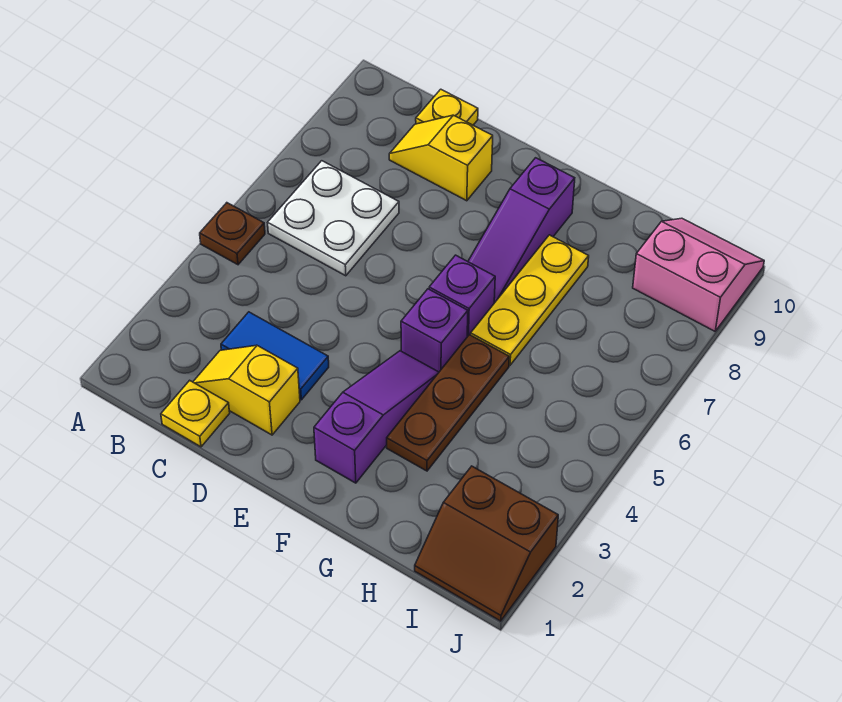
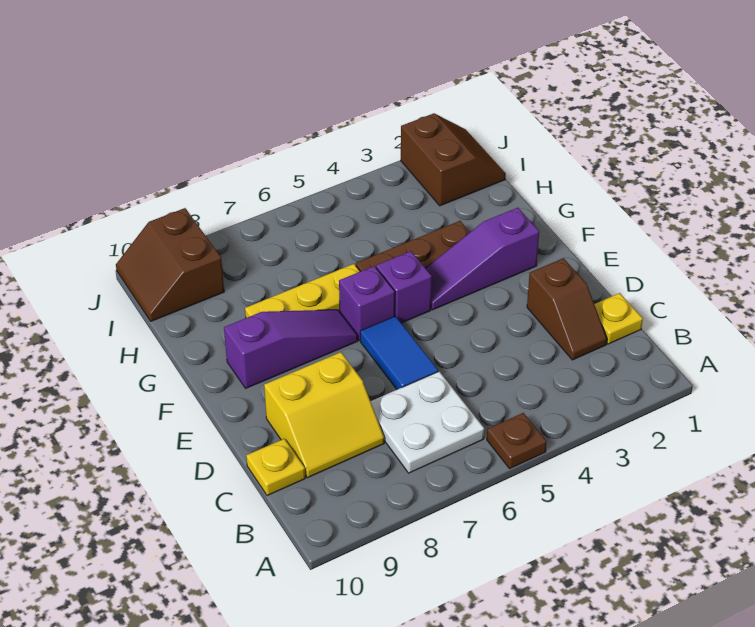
yellow slope C2:D2 level 1 top D -> brown slope C2:D2 level 1 top D
blue tile C3:D3 level 1 -> blue tile D6:E6 level 1
yellow slope C9:D9 level 1 top D -> yellow slope C8:D9 level 1 top D
pink slope I9:J10 level 1 top 9 -> brown slope I9:J10 level 1 top 9

